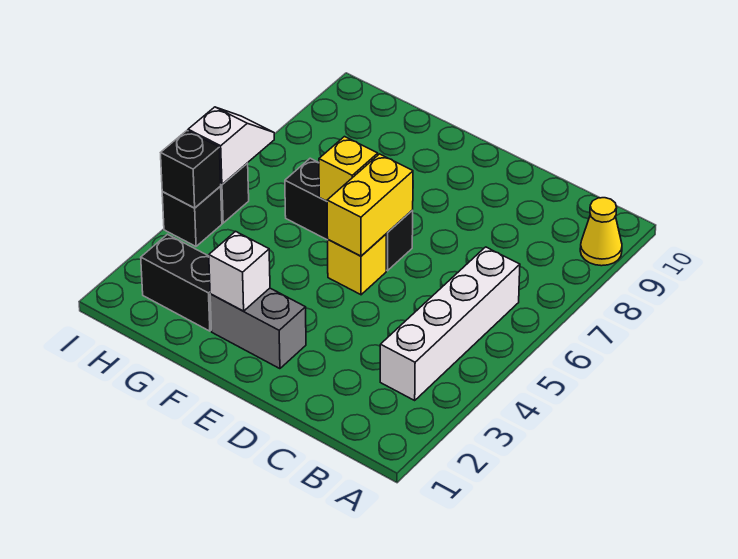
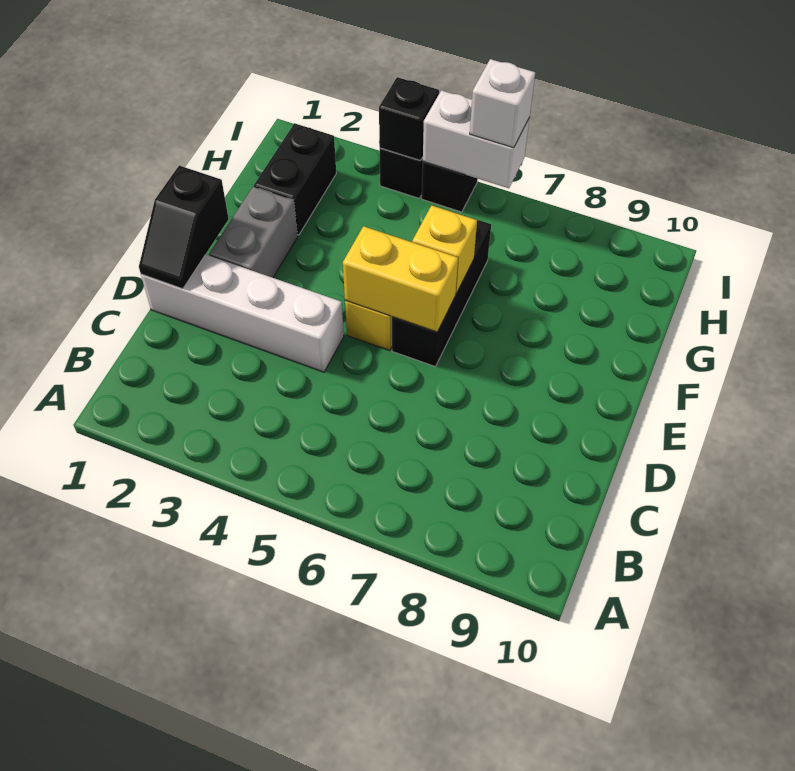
yellow cone A9 level 1 -> none
white brick B3:B6 level 1 -> white brick D1:D4 level 1
none -> black slope D1:E1 level 2 top E
white brick F2 level 2 -> white brick I6 level 3
white slope I5:I6 level 2 top 5 -> white brick I5:I6 level 2

